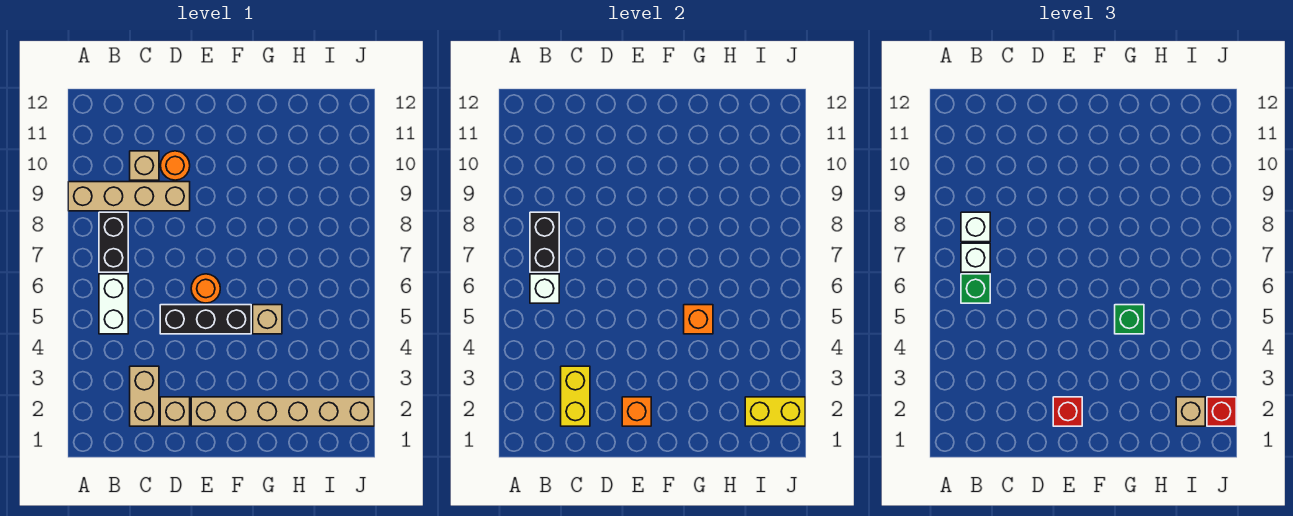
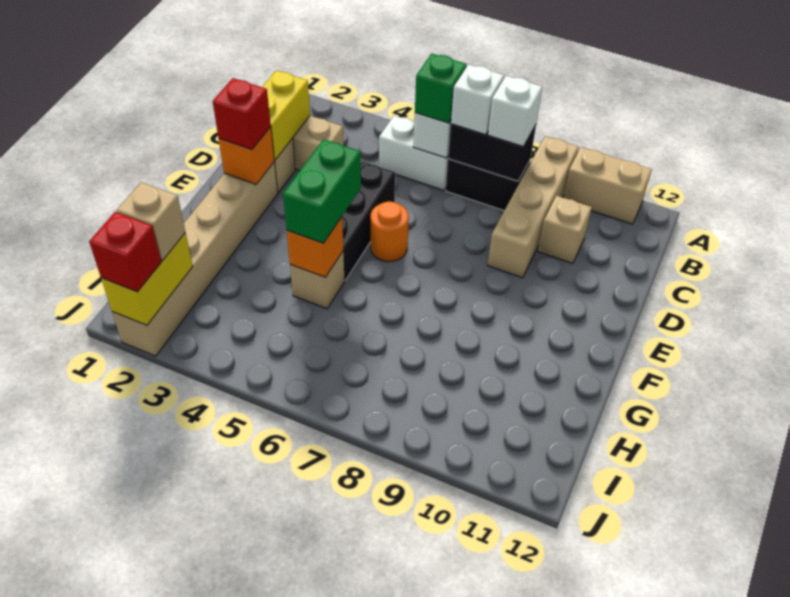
none -> tan brick A10:A11 level 1
yellow brick C2:C3 level 2 -> yellow brick C2:D2 level 2
orange round brick D10 level 1 -> none
green brick G5 level 3 -> green brick F5:G5 level 3

